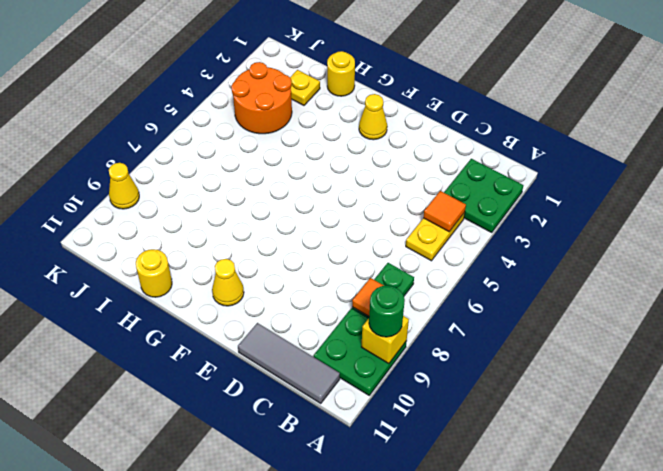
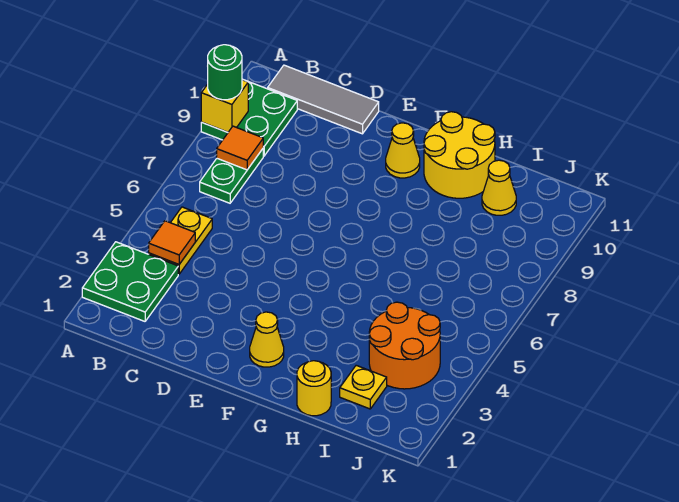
yellow round brick H11 level 1 -> yellow round brick G10:H11 level 1
yellow cone K9 level 1 -> yellow cone I10 level 1

